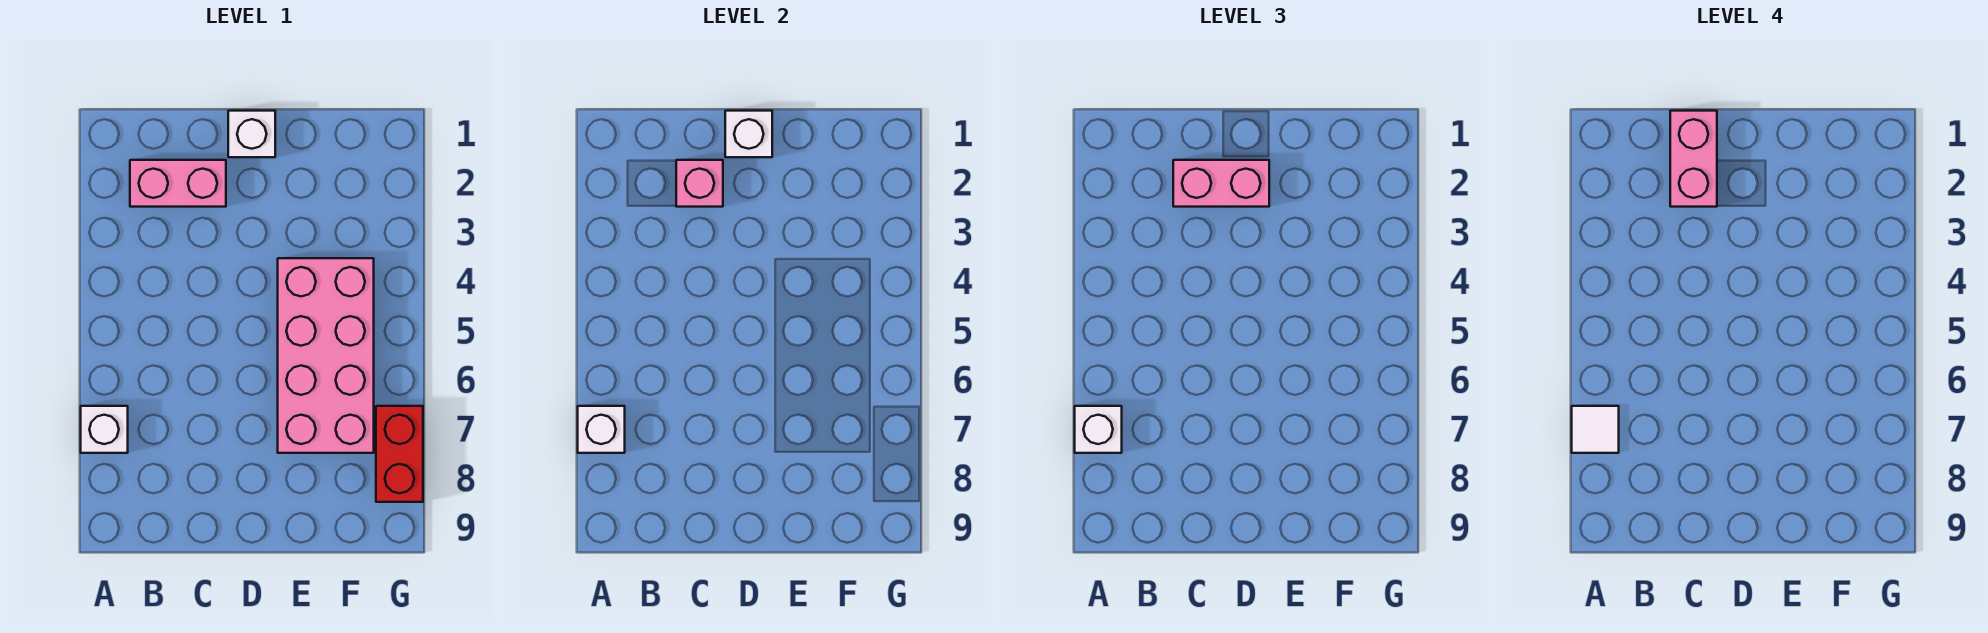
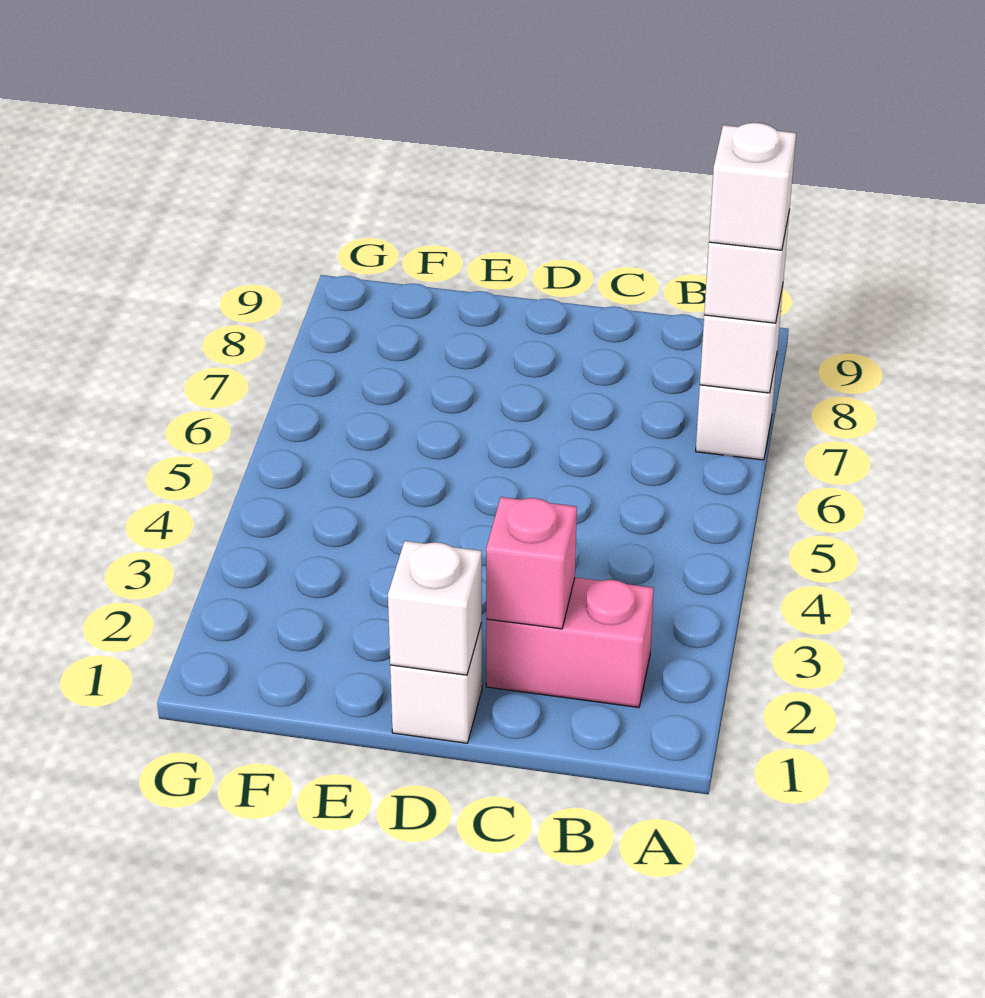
white tile A7 level 4 -> white brick A7 level 4
pink brick C1:C2 level 4 -> none
pink brick C2:D2 level 3 -> none
pink brick E4:F7 level 1 -> none
red brick G7:G8 level 1 -> none

